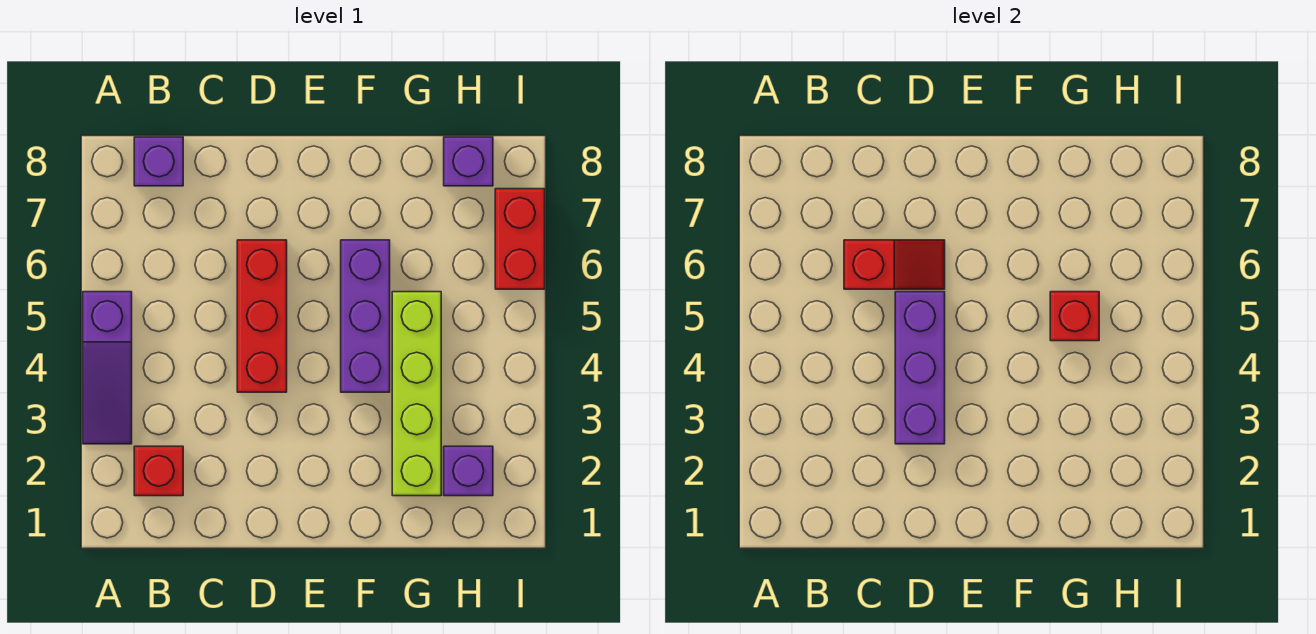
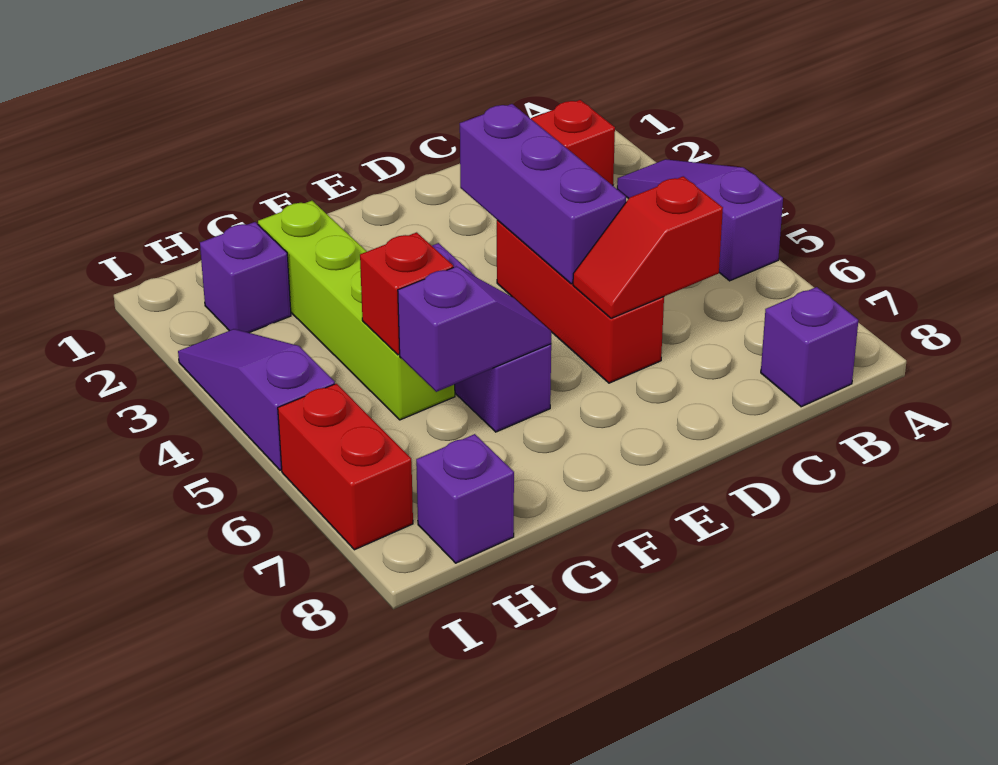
none -> purple slope F6:G6 level 2 top G
none -> purple slope I3:I5 level 1 top 5

